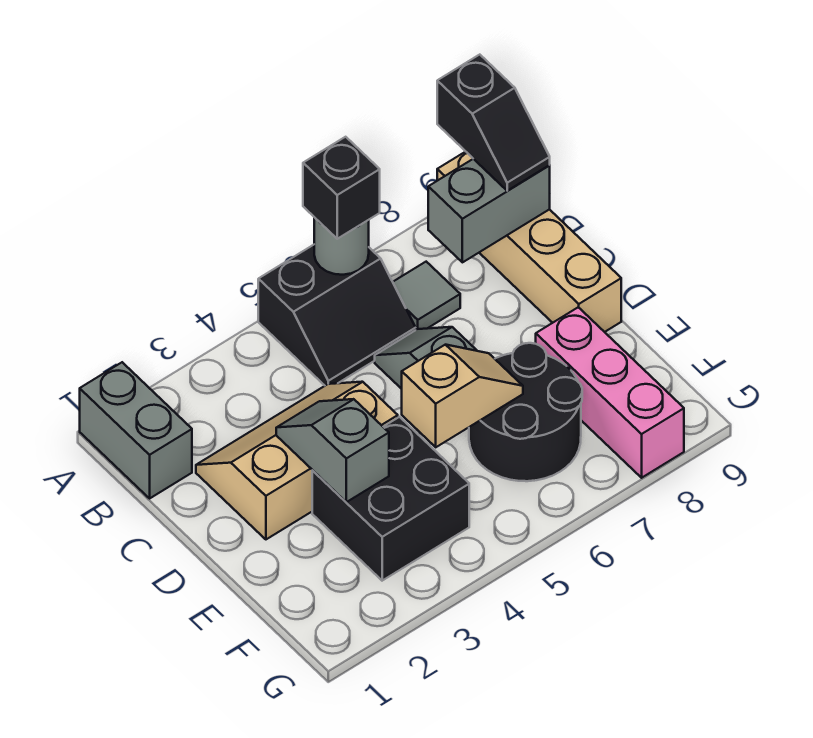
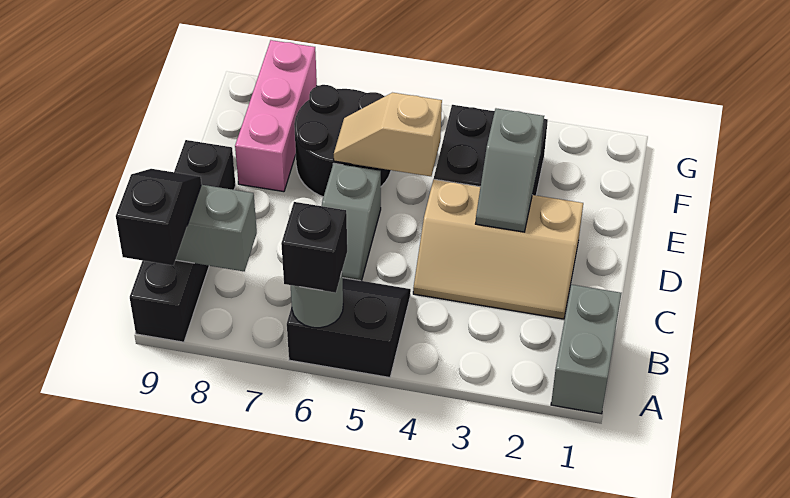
tan brick A9:D9 level 1 -> black brick A9:D9 level 1
grey tile B7 level 1 -> none

